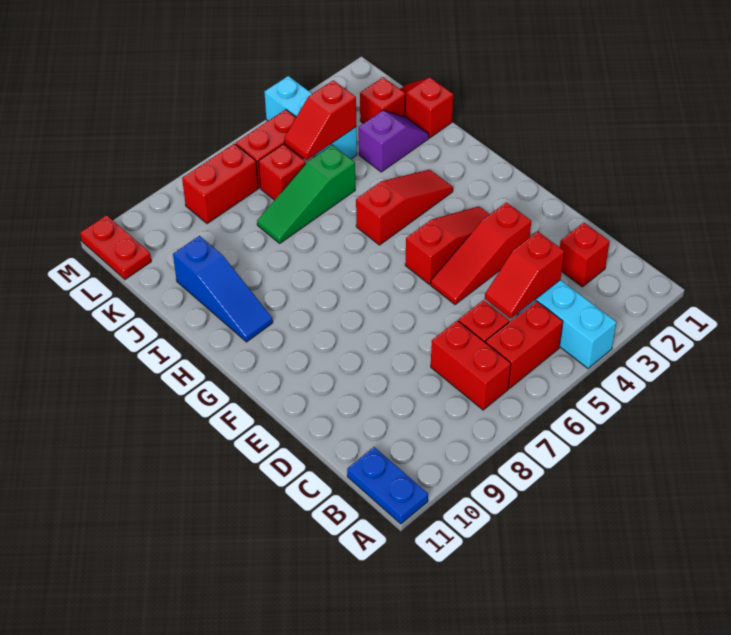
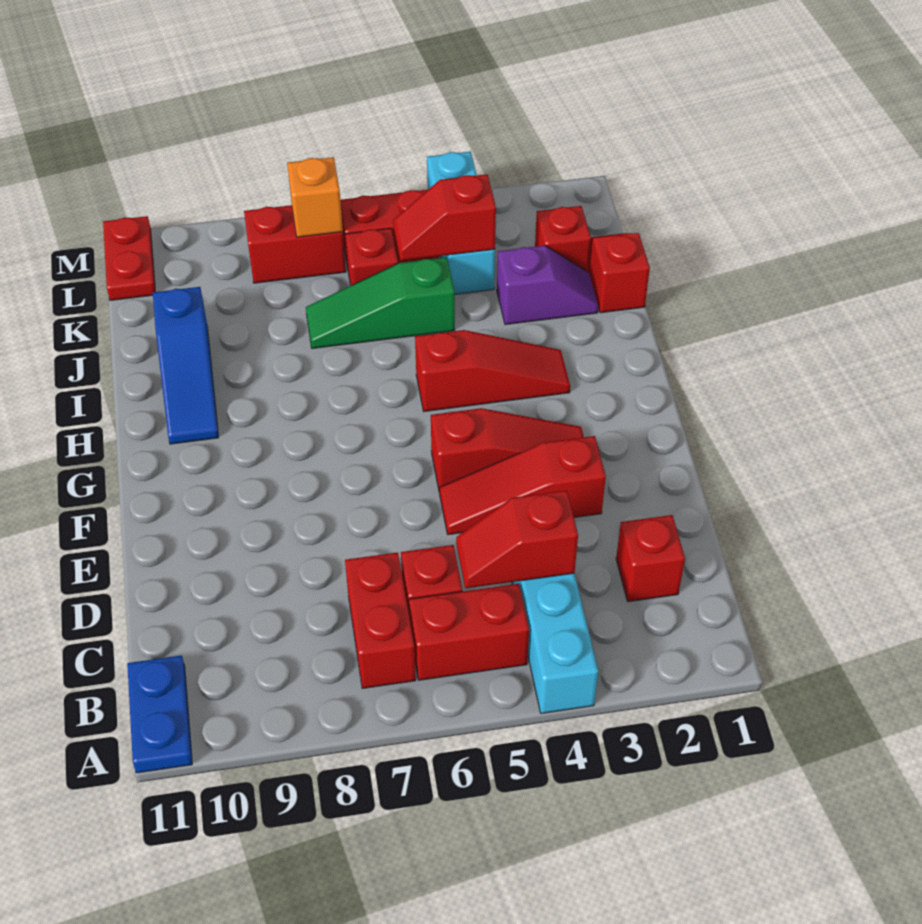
none -> orange brick L7 level 2

